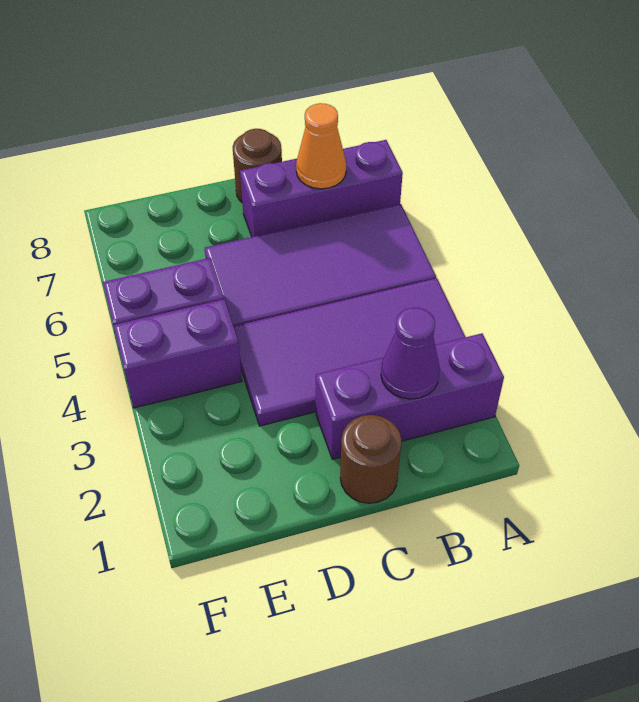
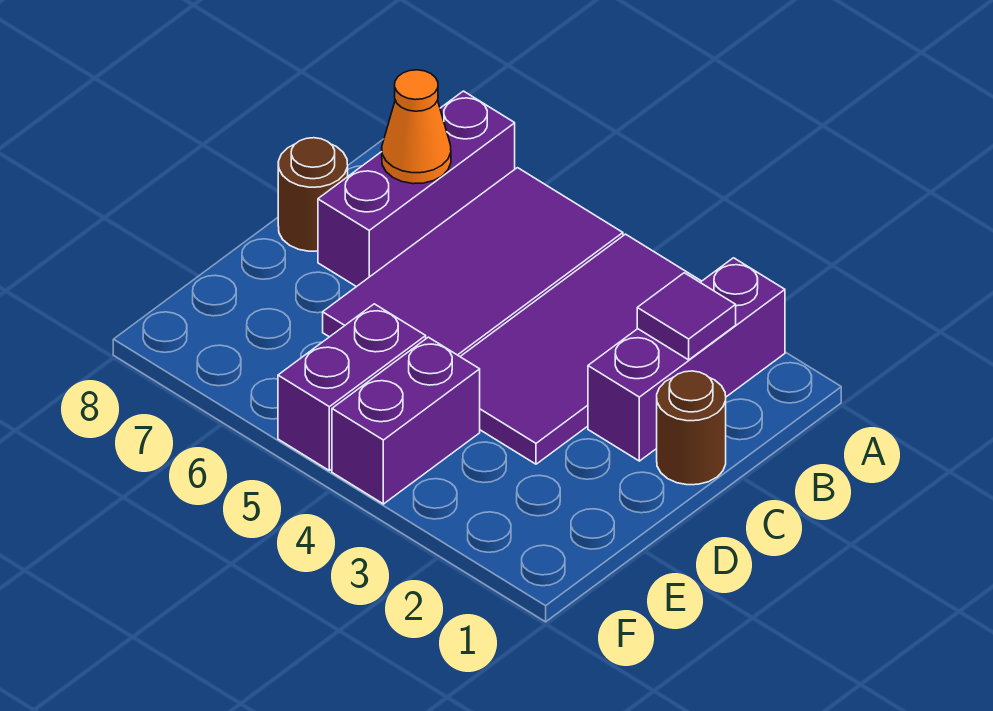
purple cone B2 level 2 -> purple tile B2 level 2

